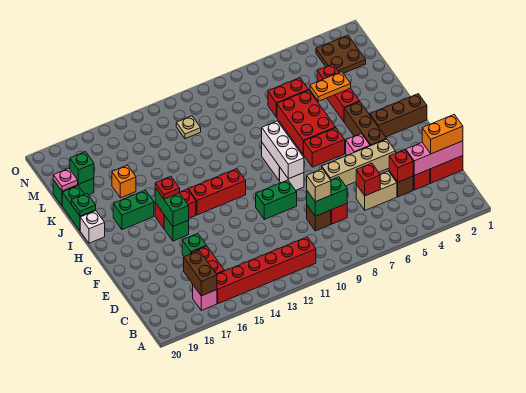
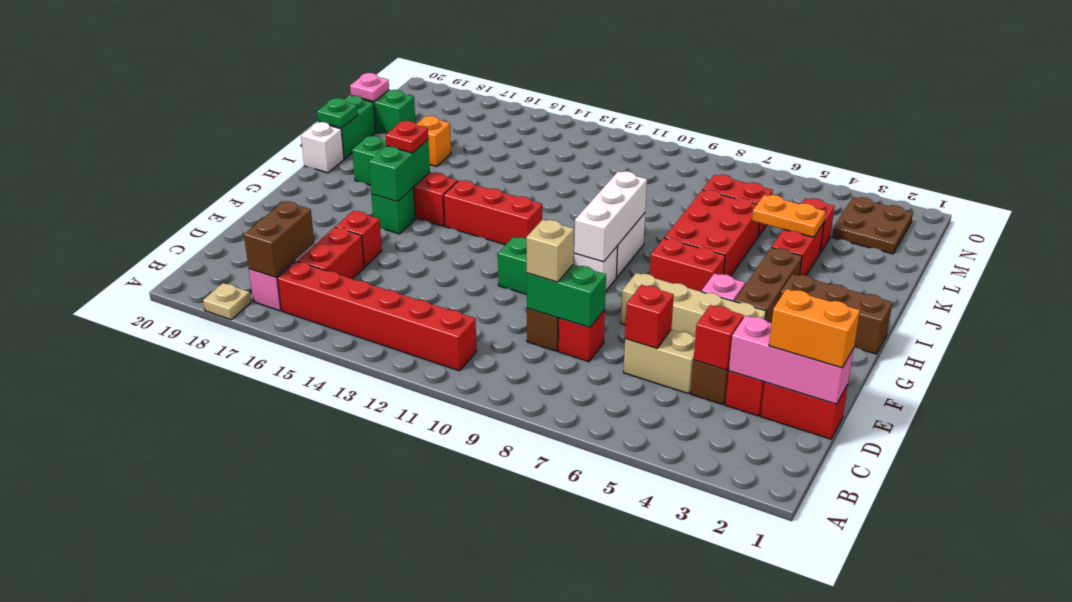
green brick E16 level 1 -> red brick E16 level 1
green brick L19 level 2 -> none
tan plate M12 level 1 -> tan plate A18 level 1

